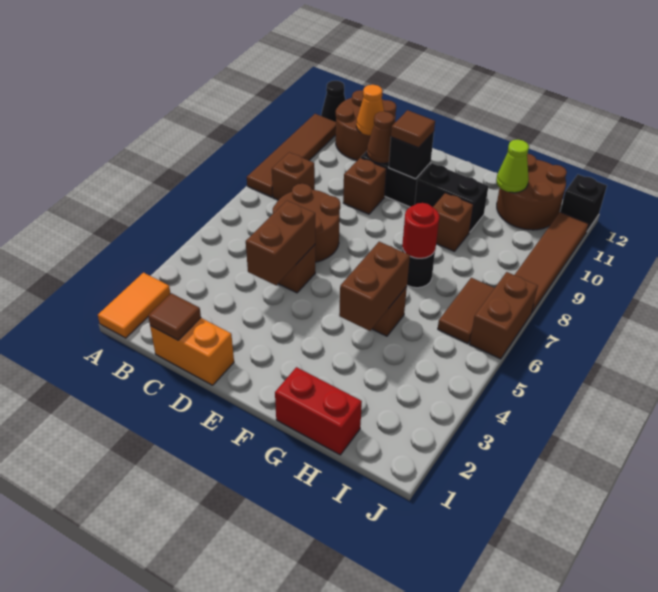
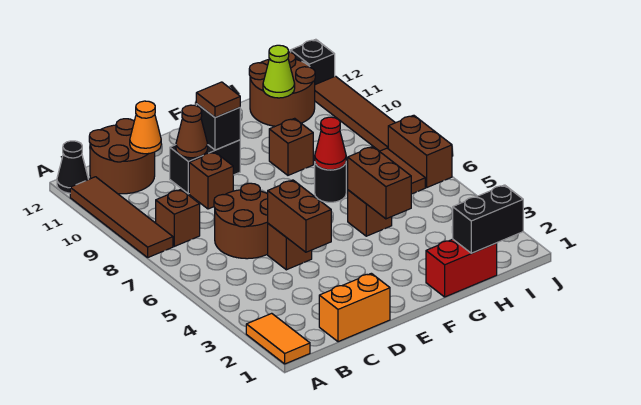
brown tile C1 level 2 -> none
black brick F10:G10 level 1 -> black brick H1:I1 level 2
red round brick G7 level 2 -> red cone G7 level 2

